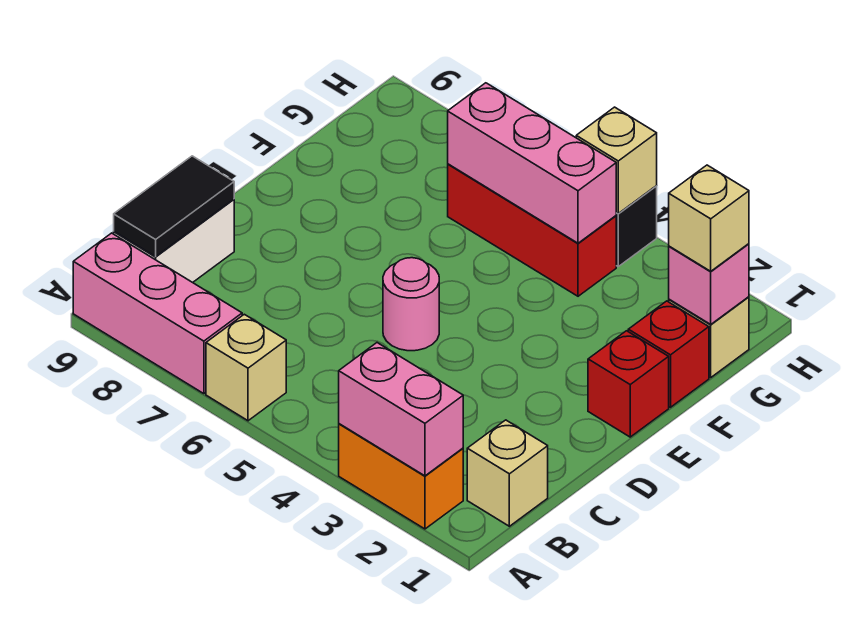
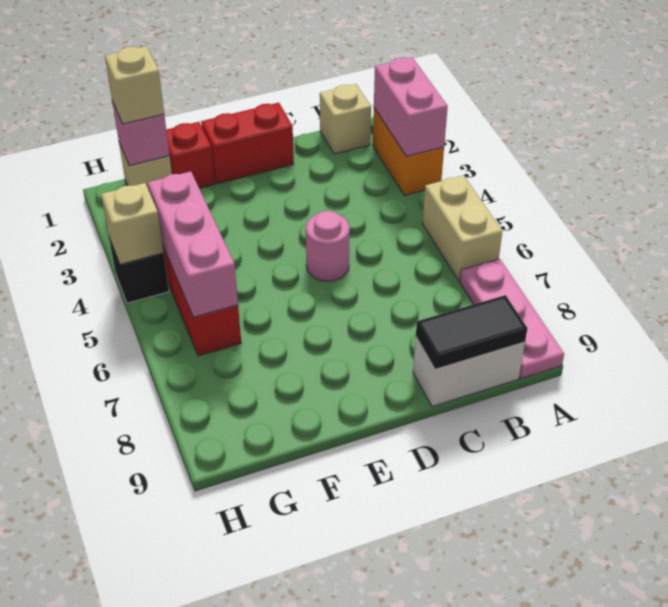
tan brick A6 level 1 -> tan brick A5:A6 level 1
pink brick A7:A9 level 1 -> pink plate A7:A9 level 1
red brick E1 level 1 -> red brick D1:E1 level 1

